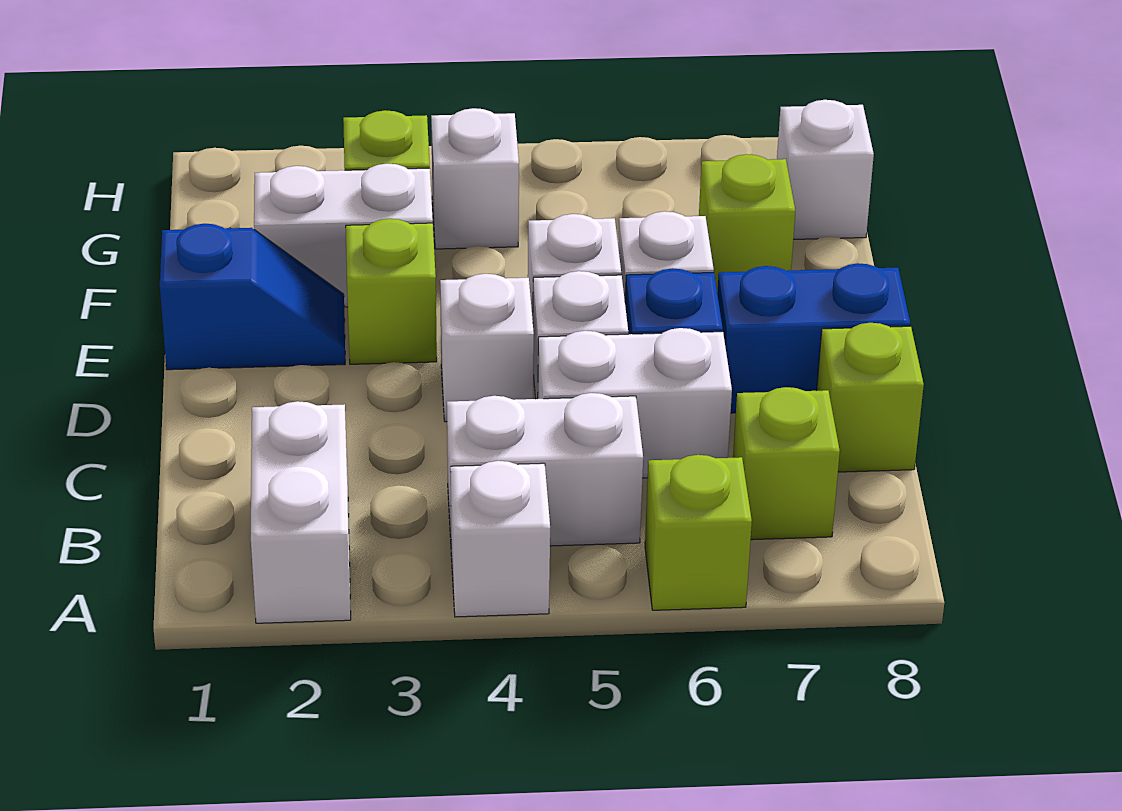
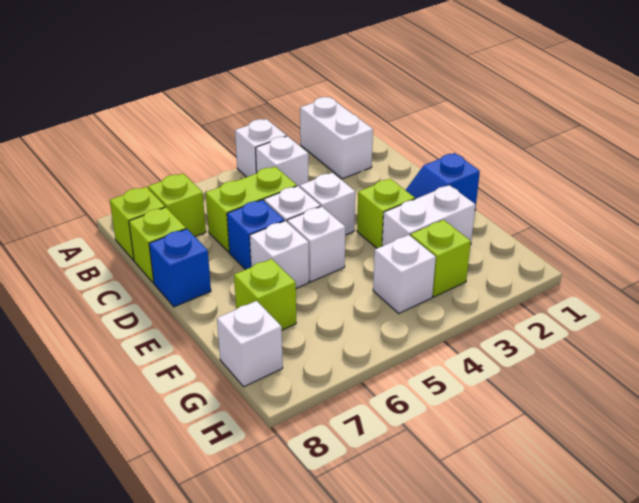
lime brick A6 level 1 -> lime brick B8 level 1
white brick B4:B5 level 1 -> white brick B4 level 1
white brick C5:C6 level 1 -> lime brick C5:C6 level 1
blue brick D7:D8 level 1 -> blue brick D8 level 1

